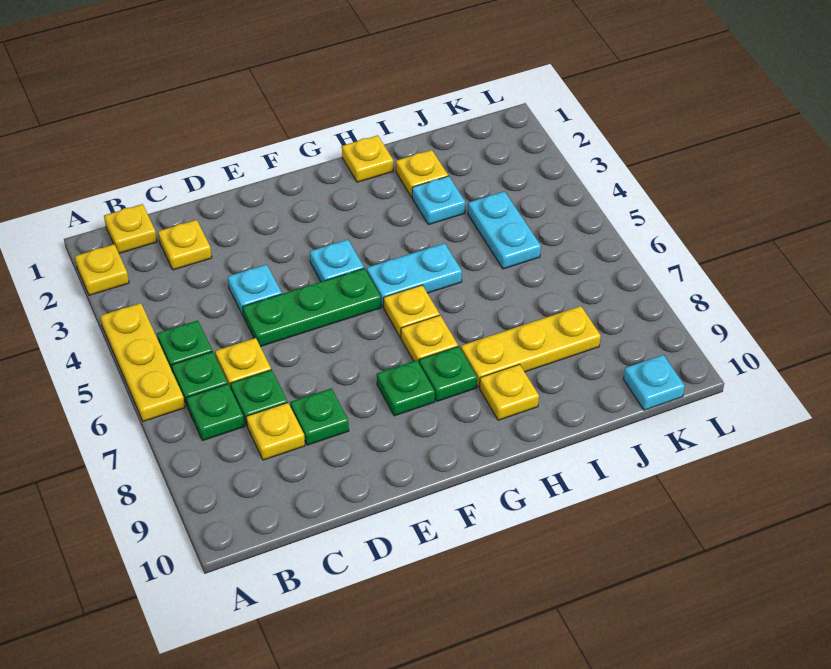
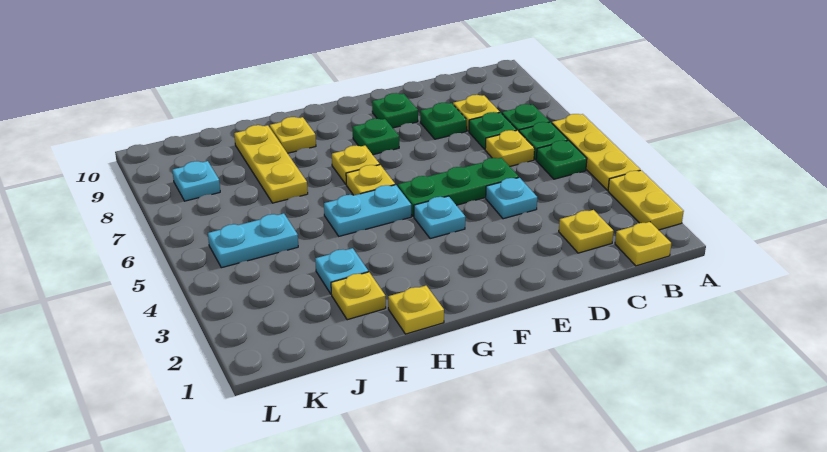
yellow plate A2 level 1 -> yellow plate A2:A3 level 1
green plate G8 level 1 -> green plate E9 level 1
yellow plate H8:J8 level 1 -> yellow plate I7:I9 level 1
cyan plate J4:J5 level 1 -> cyan plate J5:K5 level 1
cyan plate K10 level 1 -> cyan plate K8 level 1

